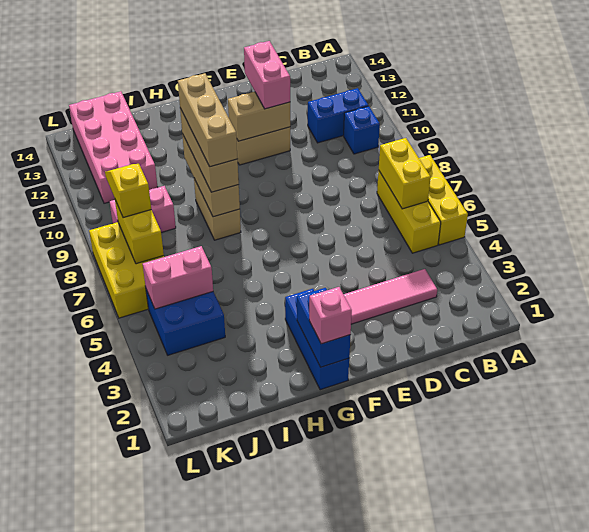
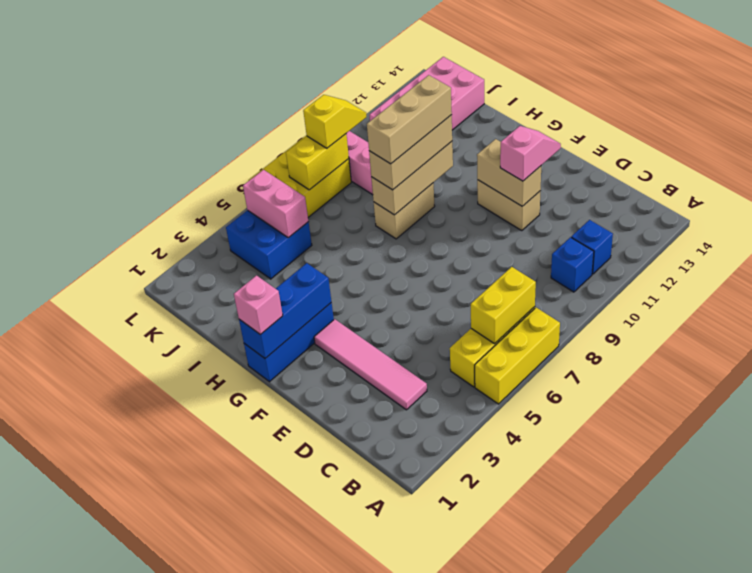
blue brick B11:C11 level 1 -> blue brick B11 level 1
pink brick E11:E12 level 3 -> pink slope E11:E12 level 3 top 11
blue brick G1:G2 level 2 -> blue brick G1:G3 level 2

